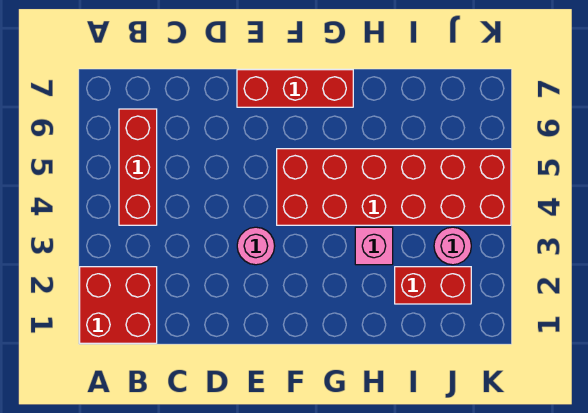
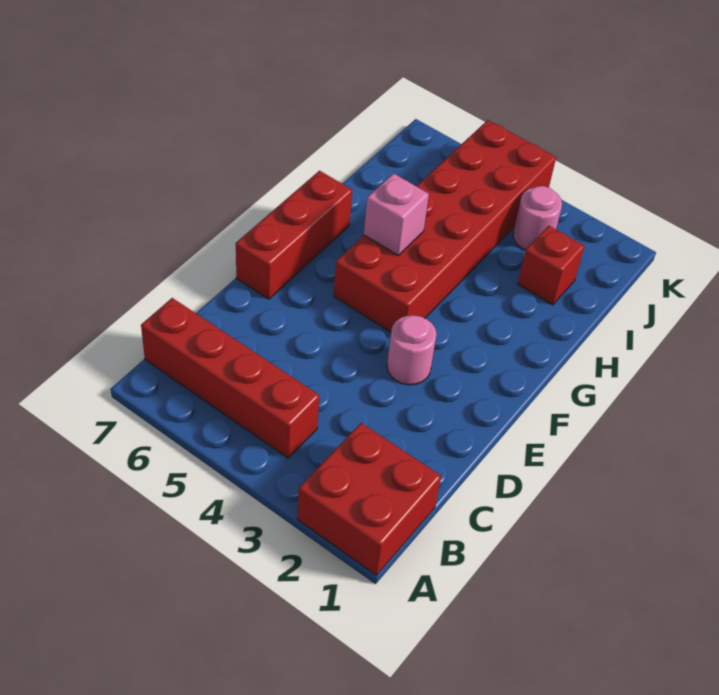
red brick B4:B6 level 1 -> red brick B4:B7 level 1
pink brick H3 level 1 -> pink brick G5 level 2
red brick I2:J2 level 1 -> red brick I2 level 1

